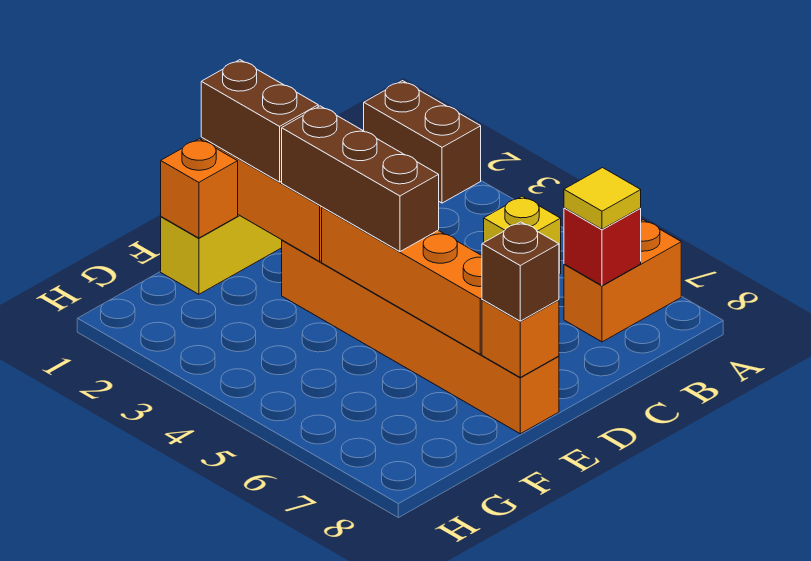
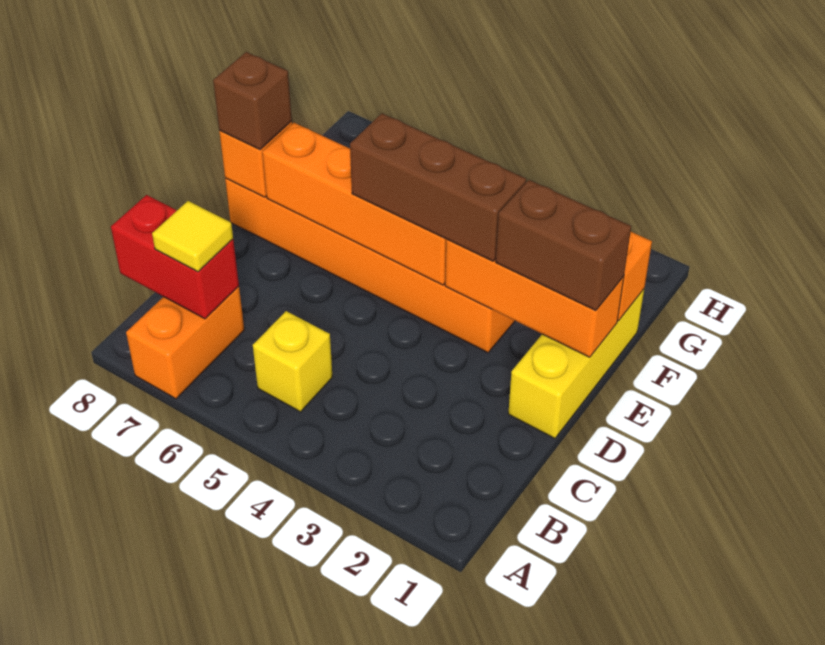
brown brick A1:A2 level 1 -> none
red brick B7 level 2 -> red brick B7:B8 level 2

